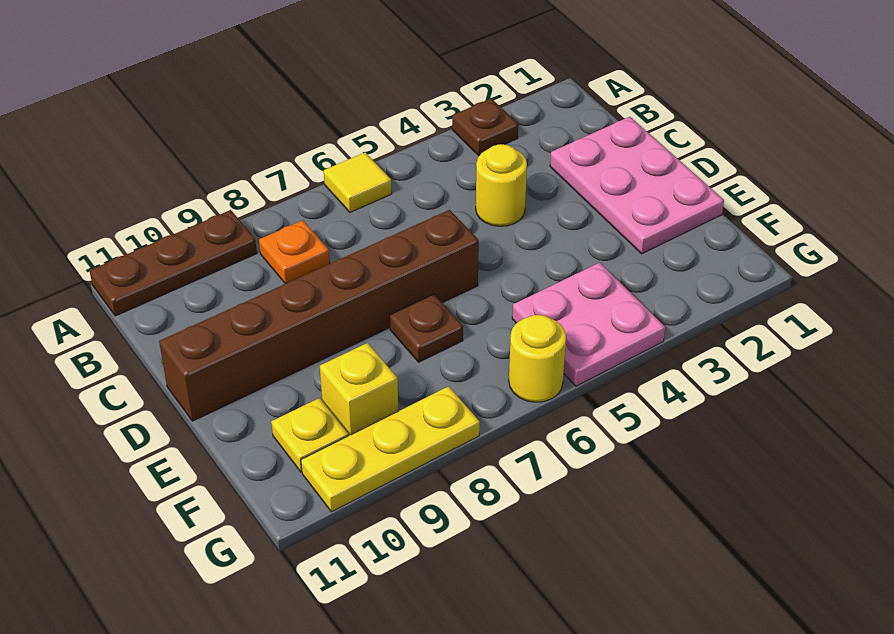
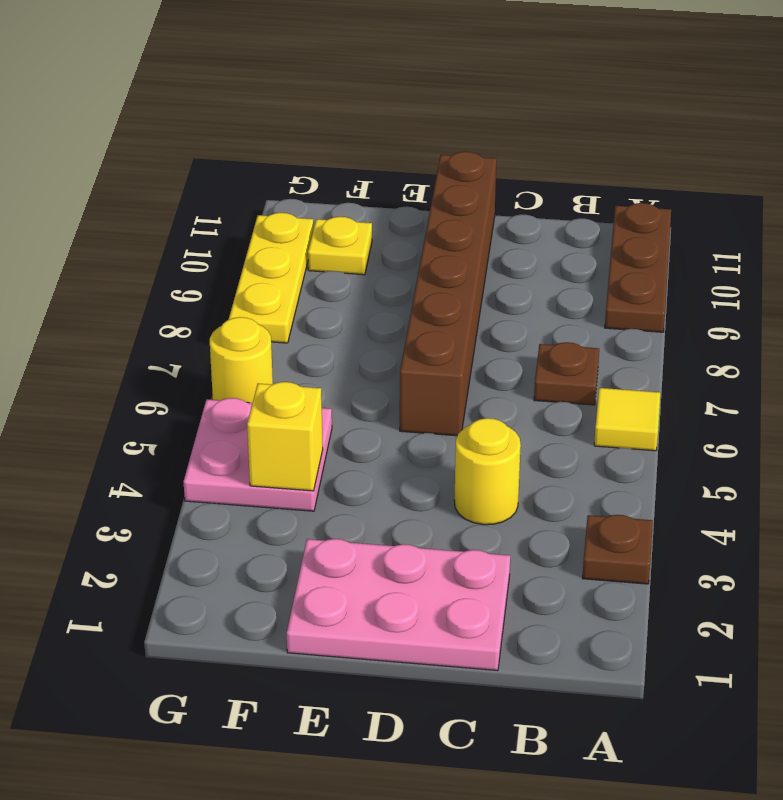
orange plate B8 level 1 -> none
brown plate E7 level 1 -> brown plate B7 level 1
yellow brick F9 level 1 -> yellow brick F4 level 2

